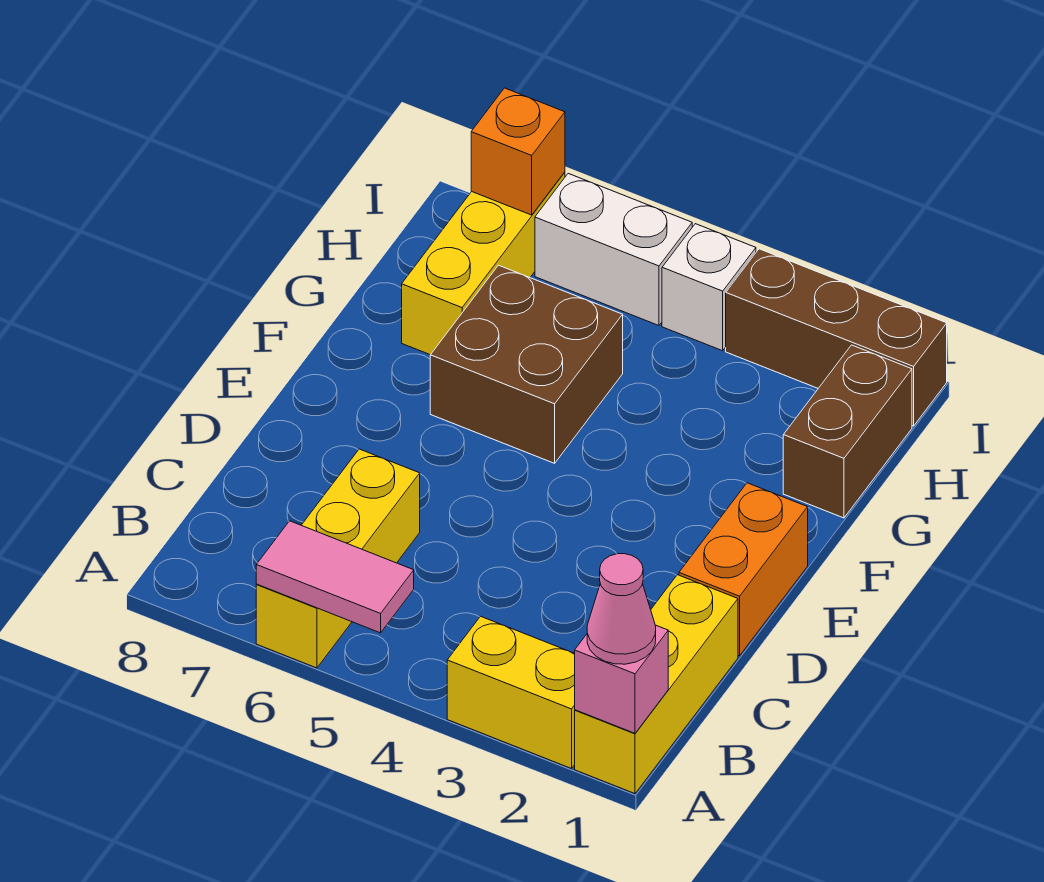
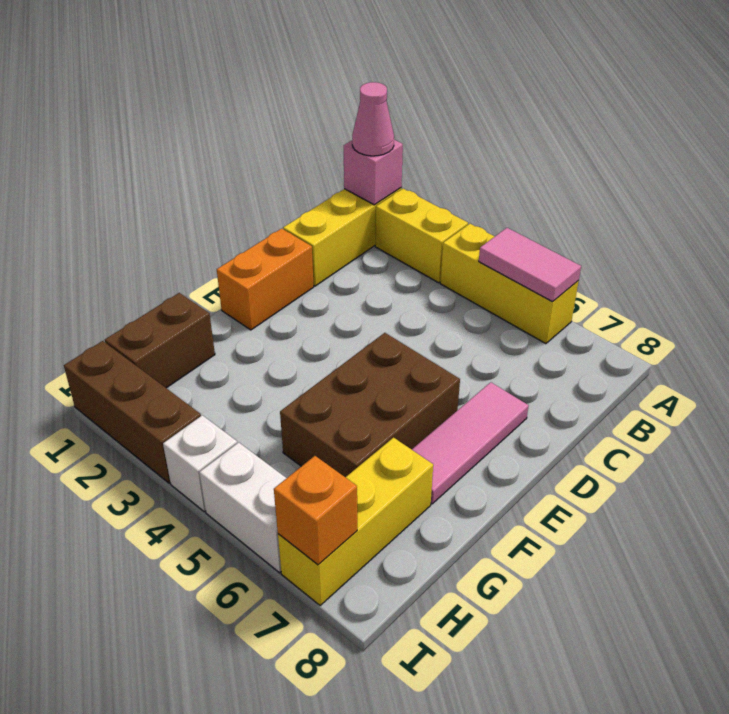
yellow brick A6:C6 level 1 -> yellow brick A4:A6 level 1
none -> pink tile D7:F7 level 1
brown brick F5:G6 level 1 -> brown brick E5:G6 level 1

